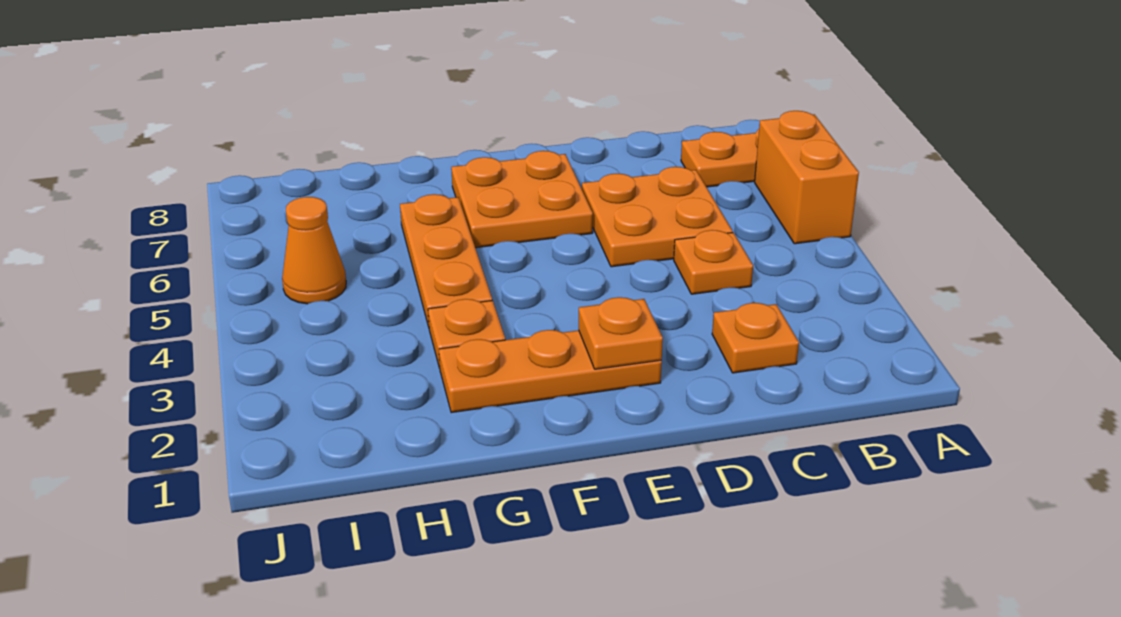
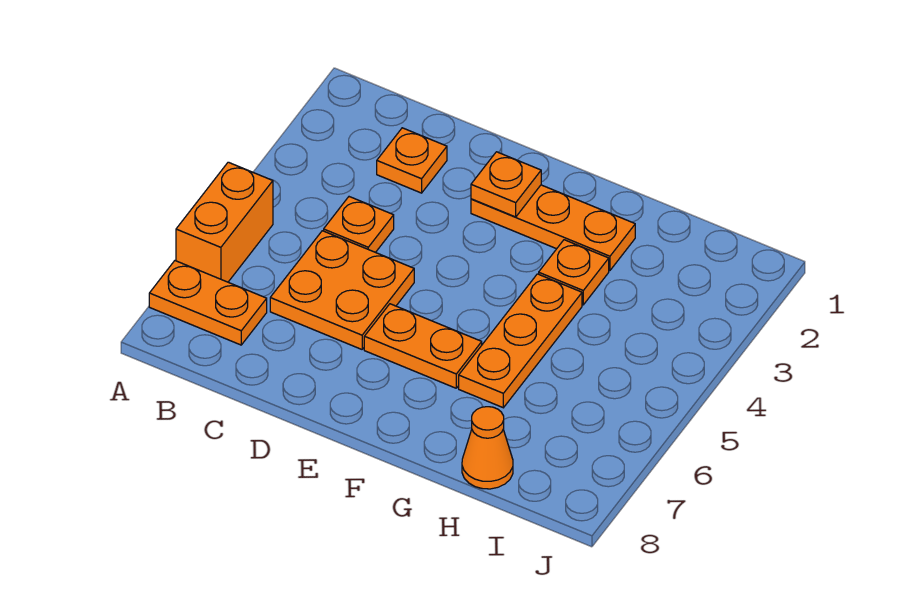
orange plate E6:F7 level 1 -> orange plate E6:F6 level 1
orange cone I5 level 1 -> orange cone H8 level 1

